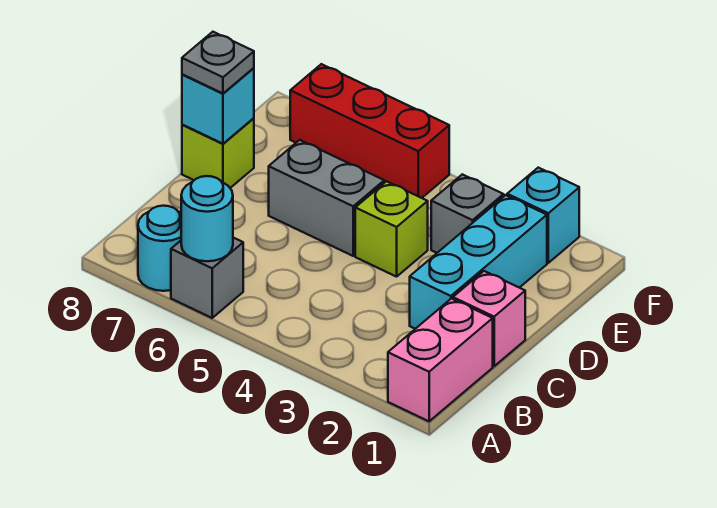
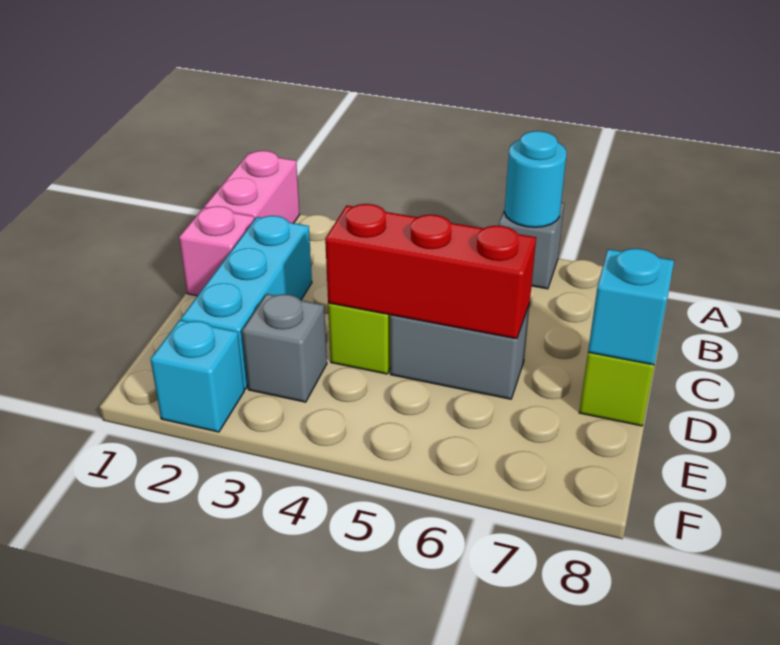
cyan round brick A7 level 1 -> none
grey plate D8 level 3 -> none
red brick F5:F7 level 1 -> red brick D4:D6 level 2

